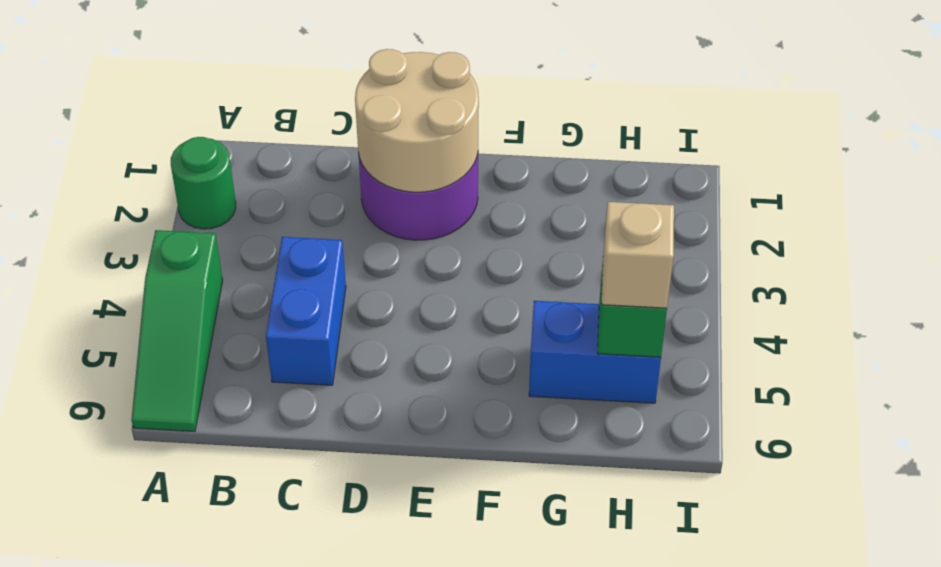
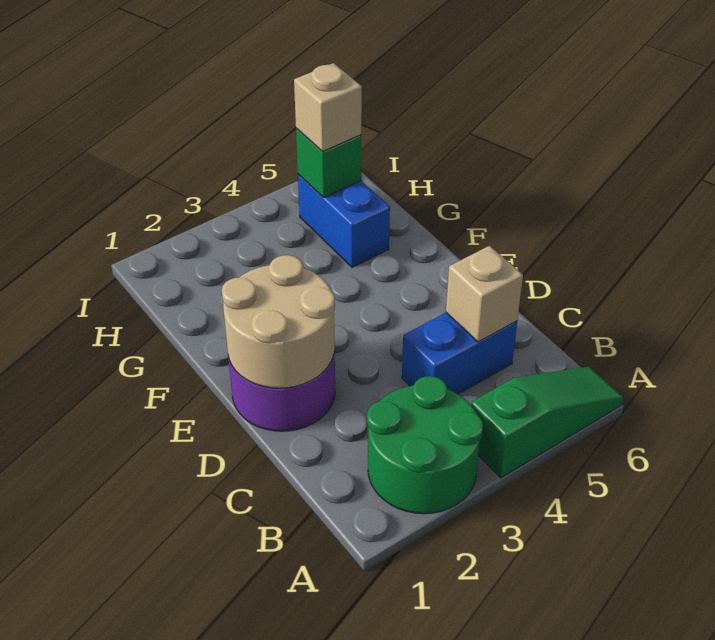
green round brick A2 level 1 -> green round brick A2:B3 level 1
none -> tan brick C5 level 2

